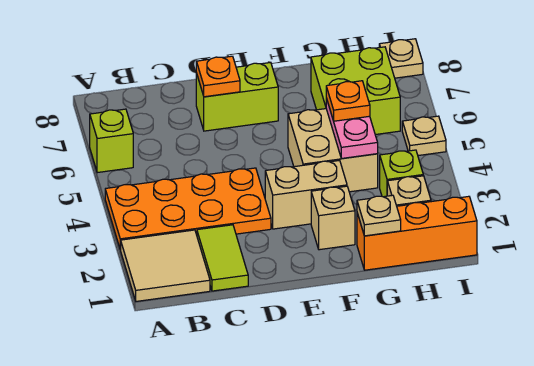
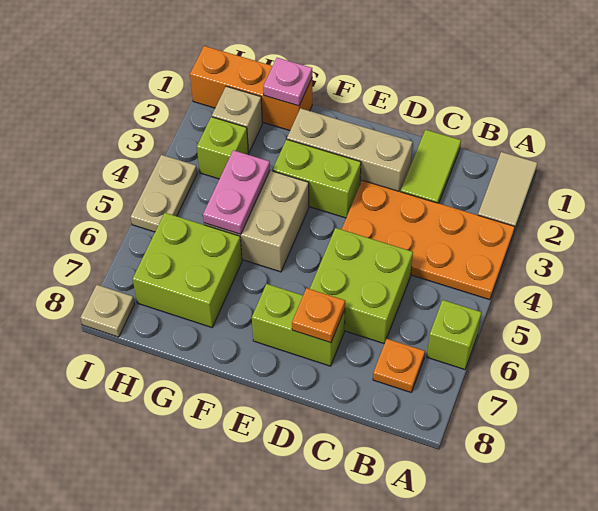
tan tile A1:B2 level 1 -> tan tile A1:A2 level 1
none -> lime brick C5:D6 level 1
tan brick E3:F3 level 1 -> lime brick E3:F3 level 1
tan brick F2 level 1 -> tan brick D2:F2 level 1
tan plate G1 level 2 -> pink plate G1 level 2
orange plate G5 level 3 -> orange plate B7 level 1
tan plate I5 level 1 -> tan plate I4:I5 level 1

